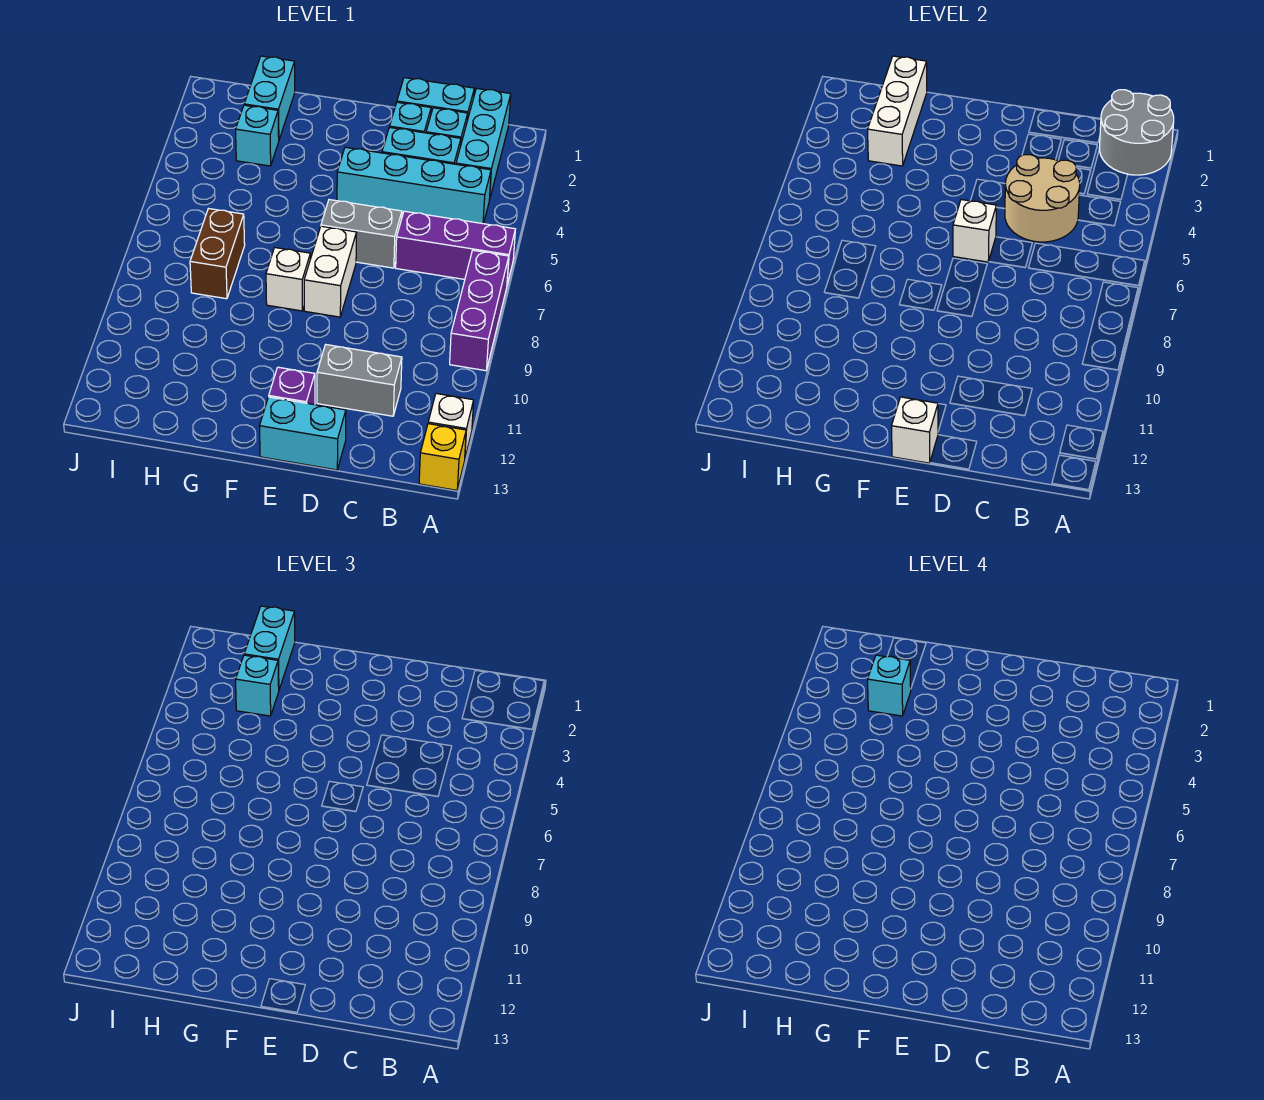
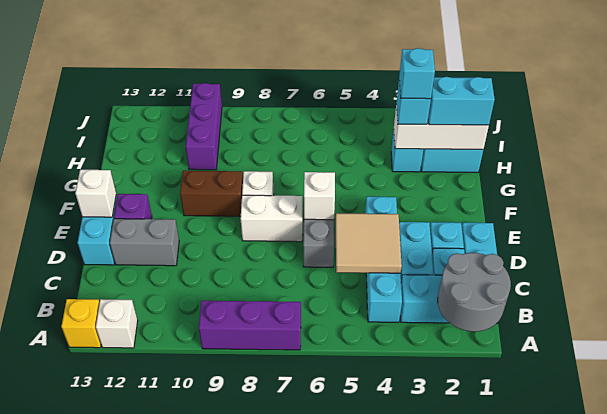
purple brick A6:C6 level 1 -> purple brick H10:J10 level 1
tan round brick C4:D5 level 2 -> tan tile C4:D5 level 2
grey brick C11:D11 level 1 -> grey brick D11:D12 level 1
brown brick H7:H8 level 1 -> brown brick F9:F10 level 1

